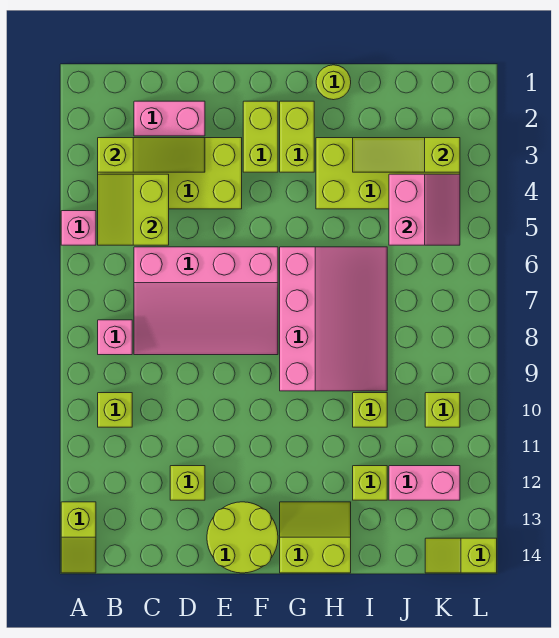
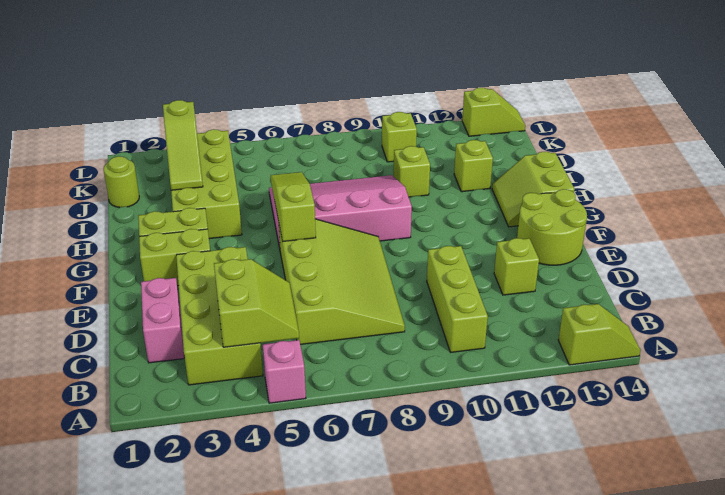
lime slope B3:D3 level 2 top B -> lime slope F6:H6 level 2 top F
lime slope B4:C5 level 2 top C -> lime slope B4:C5 level 2 top 4
pink brick B8 level 1 -> none
lime brick B10 level 1 -> lime brick B10:D10 level 1
pink slope C6:F8 level 1 top 6 -> lime slope C6:F8 level 1 top 6
lime round brick H1 level 1 -> lime round brick J1 level 1
pink slope J4:K5 level 2 top J -> none
pink brick J12:K12 level 1 -> none
lime slope K14:L14 level 1 top L -> lime slope L13:L14 level 1 top 13

